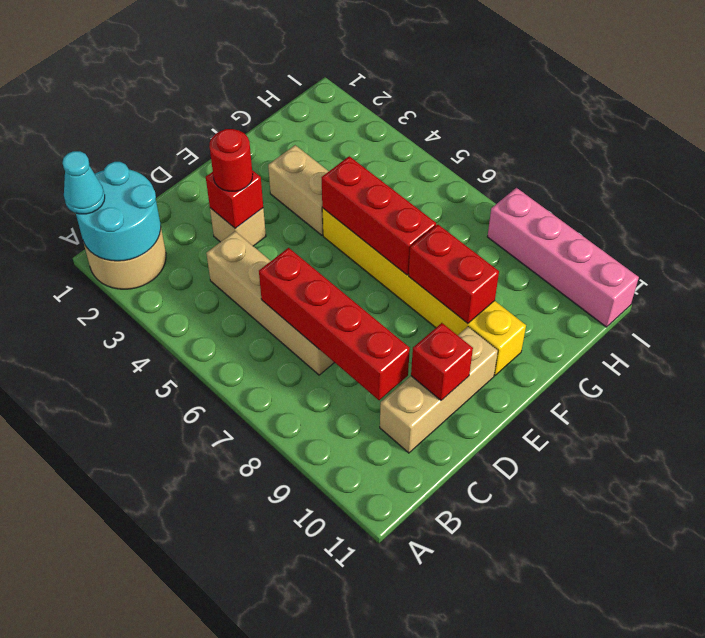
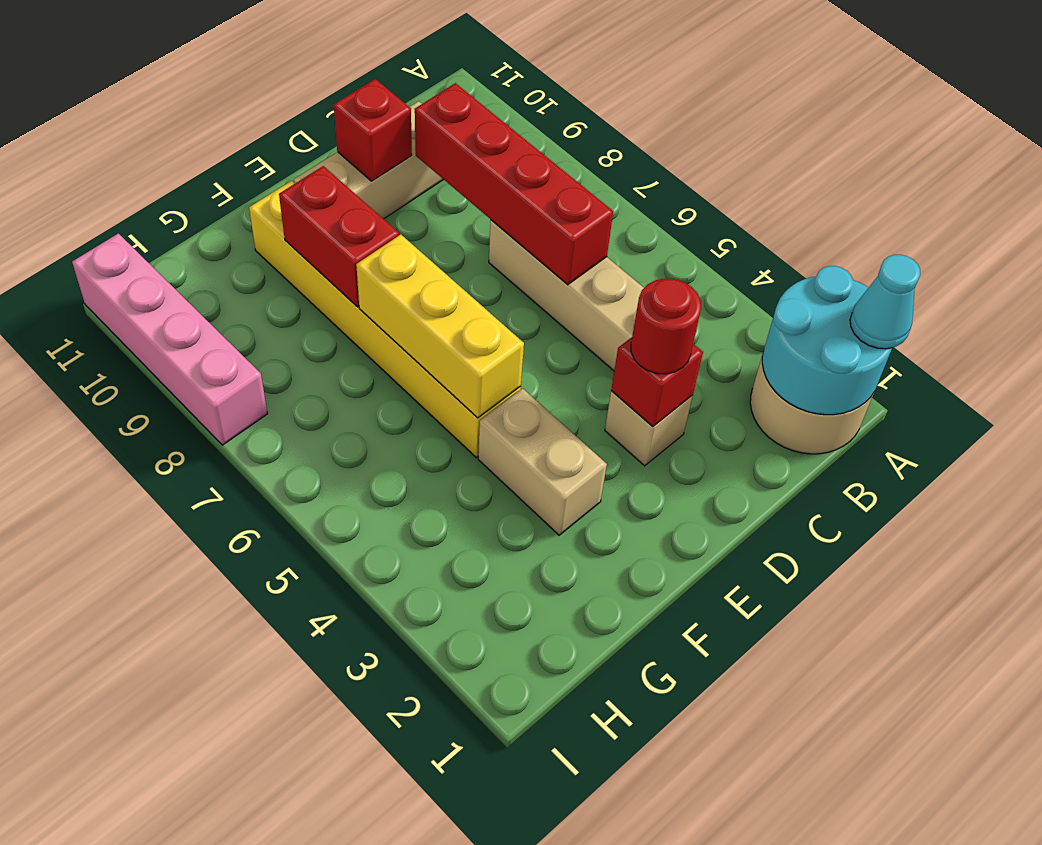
red brick F5:F7 level 2 -> yellow brick F5:F7 level 2

